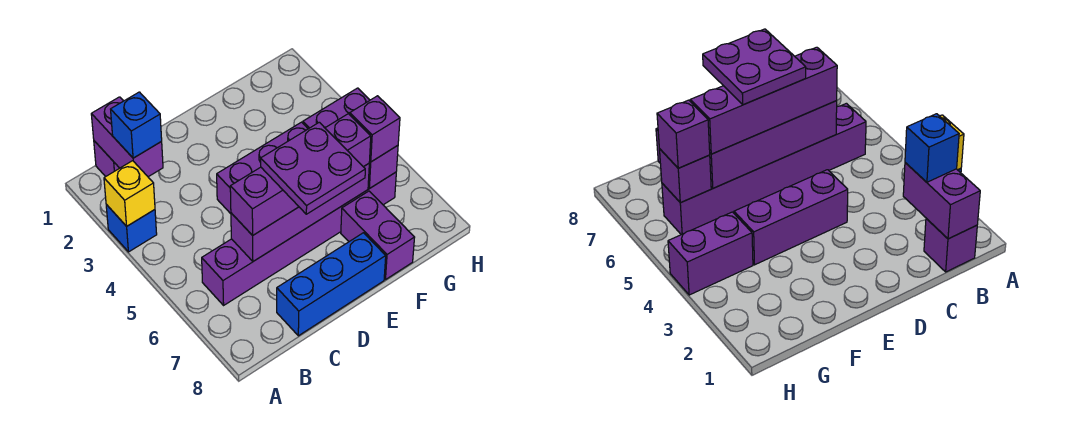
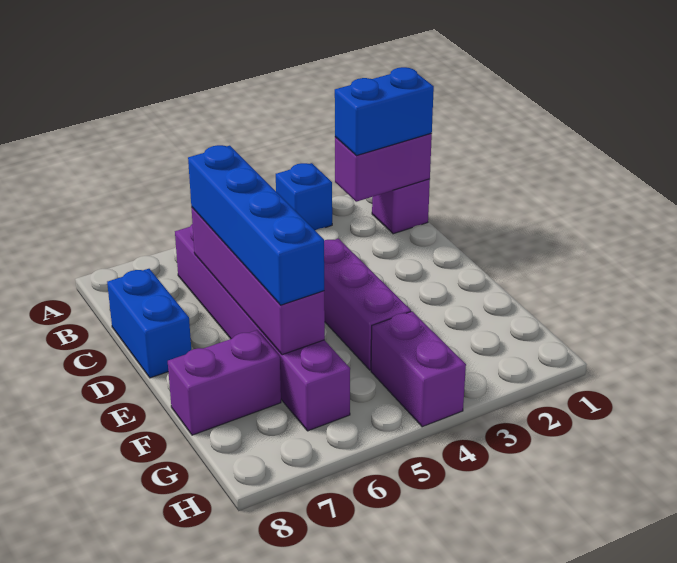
yellow brick A3 level 2 -> none
blue brick B2 level 3 -> blue brick B1:B2 level 3
purple brick C6:F6 level 3 -> blue brick C6:F6 level 3
blue brick C8:E8 level 1 -> blue brick C8:D8 level 1
purple plate D6:E7 level 4 -> none
purple brick G6 level 2 -> none
purple brick G6 level 3 -> none

